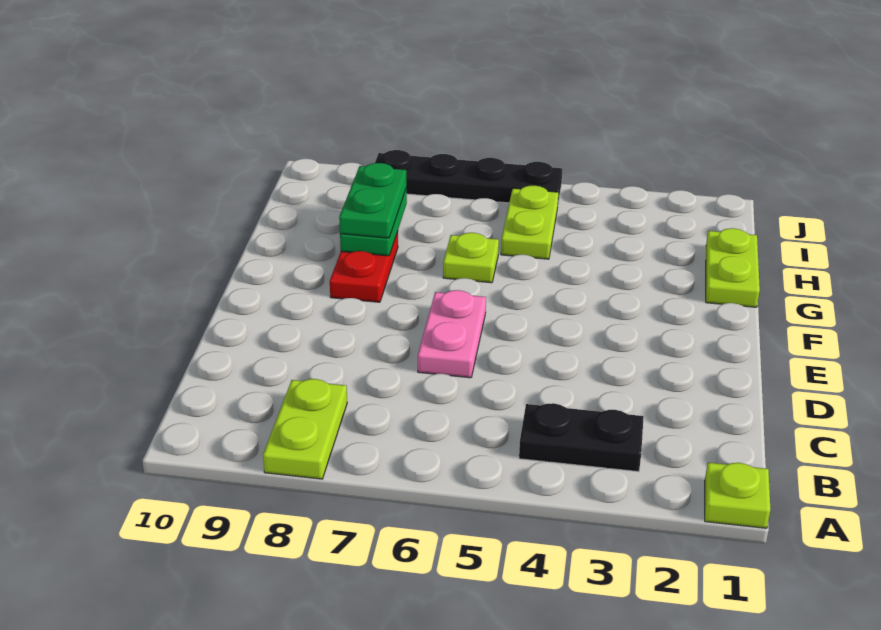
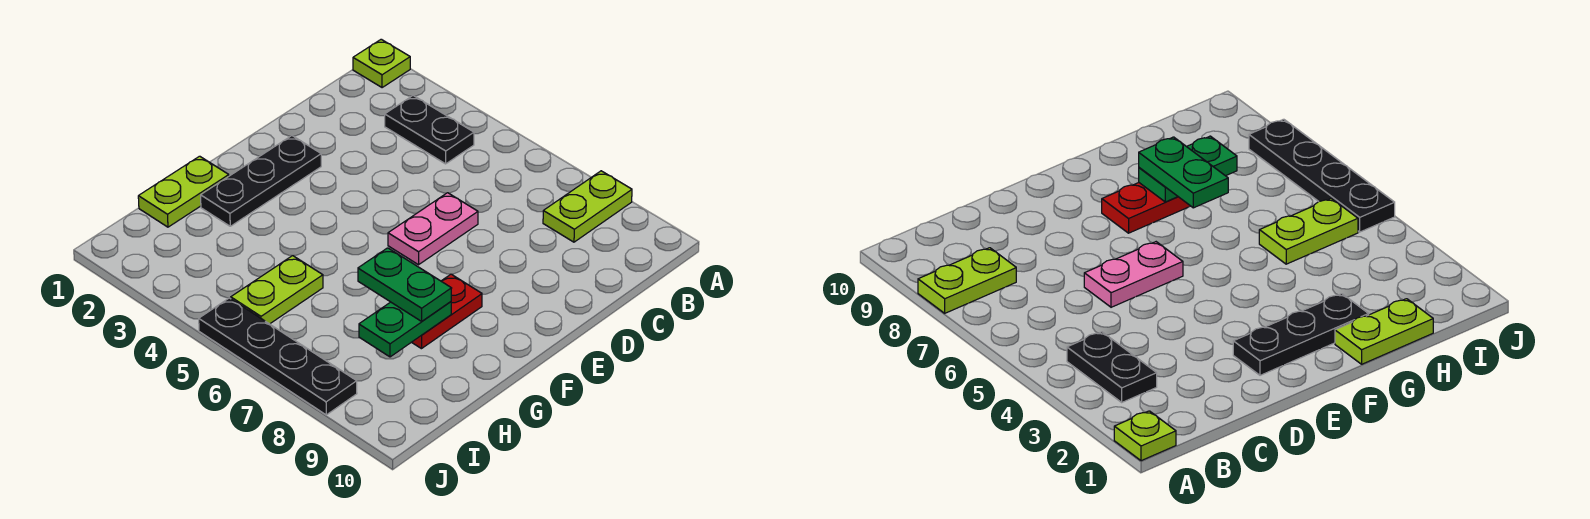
none -> black plate E2:G2 level 1
lime plate G6 level 1 -> none
green plate G8:H8 level 3 -> green plate G7:G8 level 3

